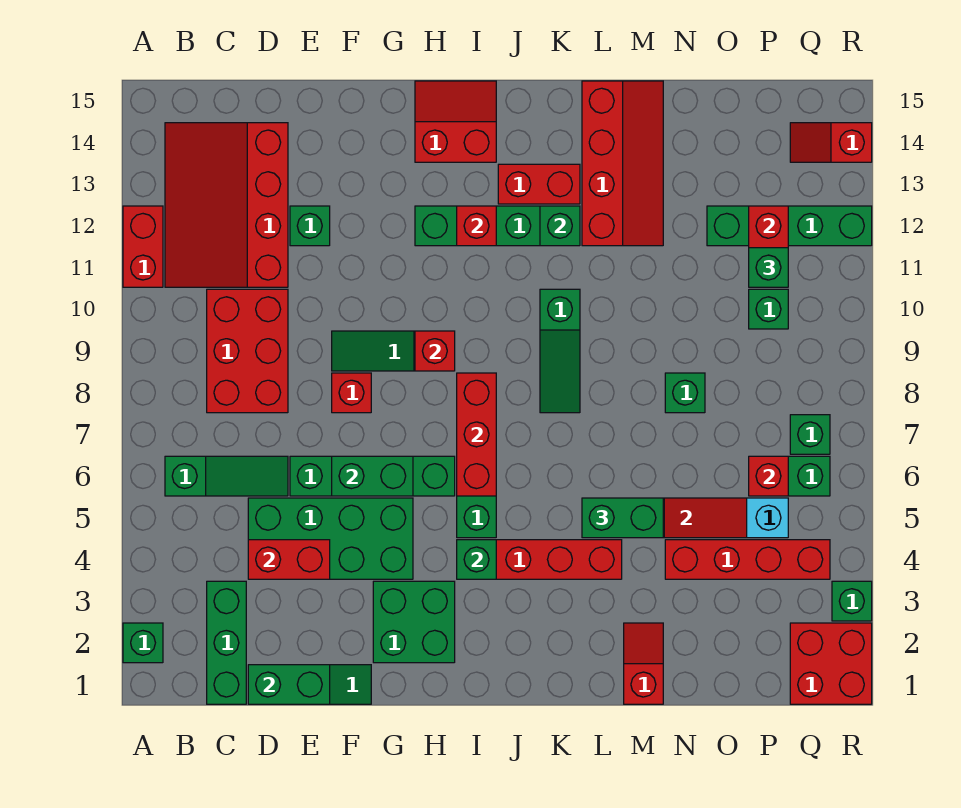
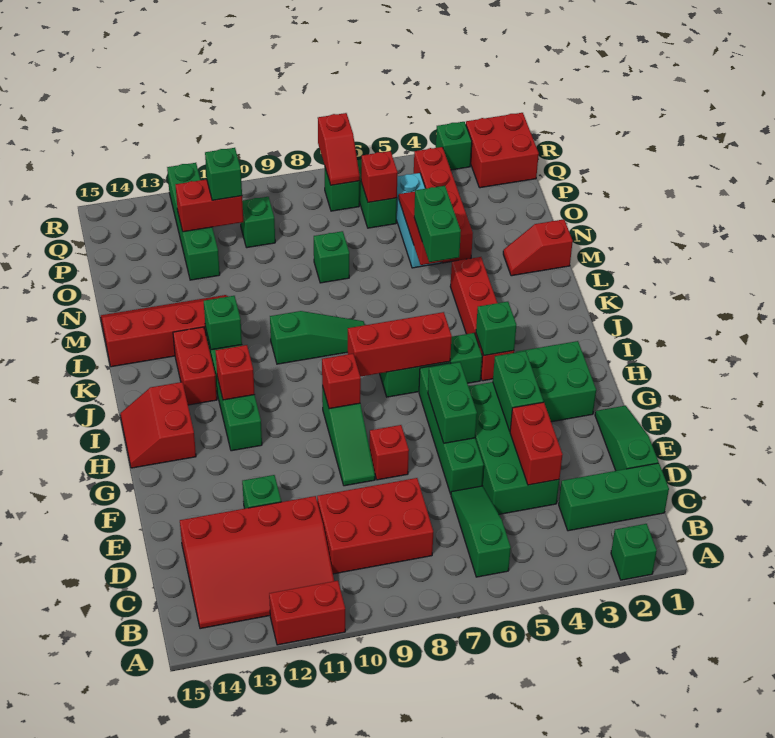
green brick D1:E1 level 2 -> green brick F4:G4 level 2
red slope Q14:R14 level 1 top R -> red slope Q7:R7 level 2 top R

